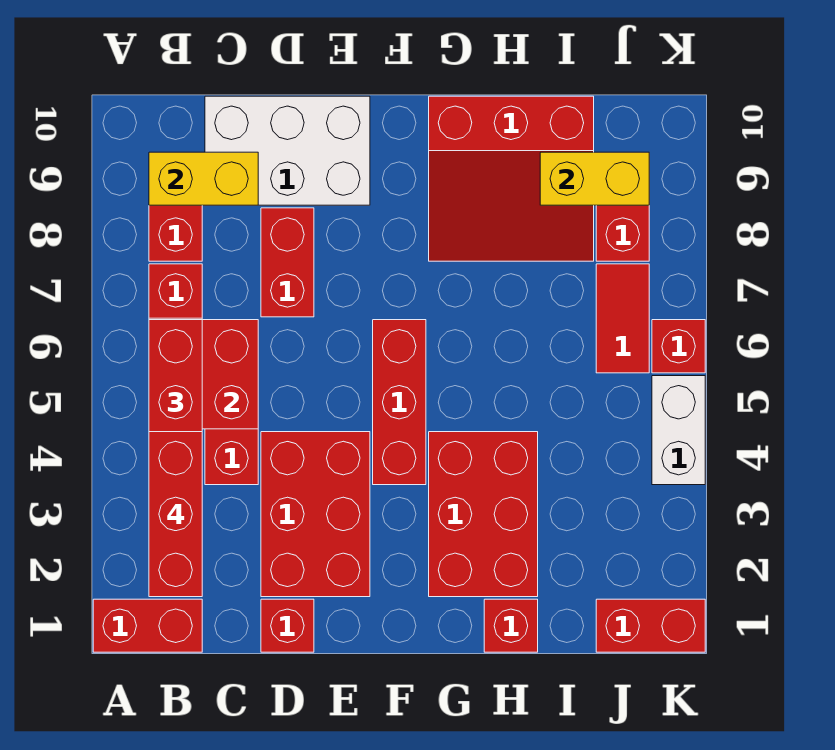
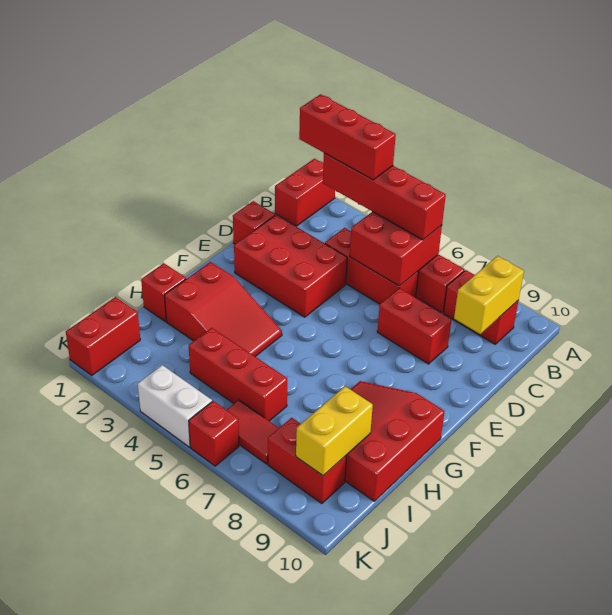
white brick C9:E10 level 1 -> none
red brick F4:F6 level 1 -> red brick I4:I6 level 1
red brick G2:H4 level 1 -> red slope G2:H4 level 1 top 2

